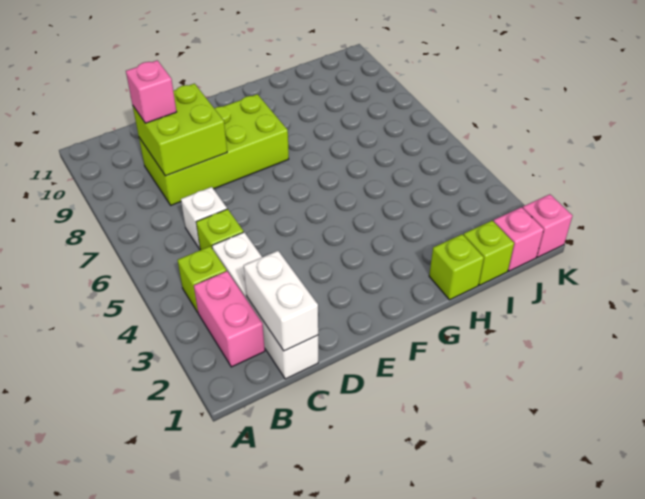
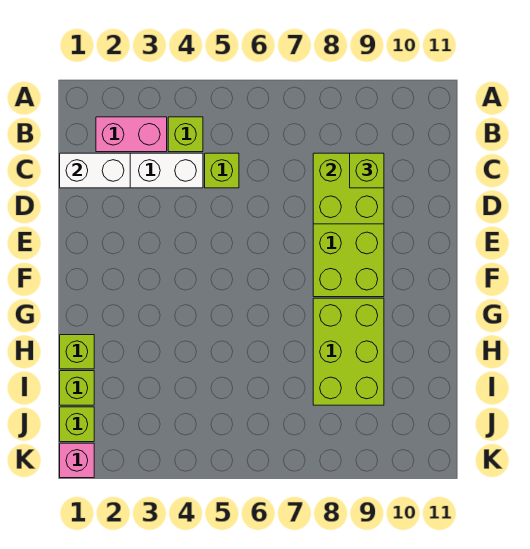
white brick C6 level 1 -> none
pink brick C9 level 3 -> lime brick C9 level 3
none -> lime brick G8:I9 level 1
pink brick J1 level 1 -> lime brick J1 level 1

